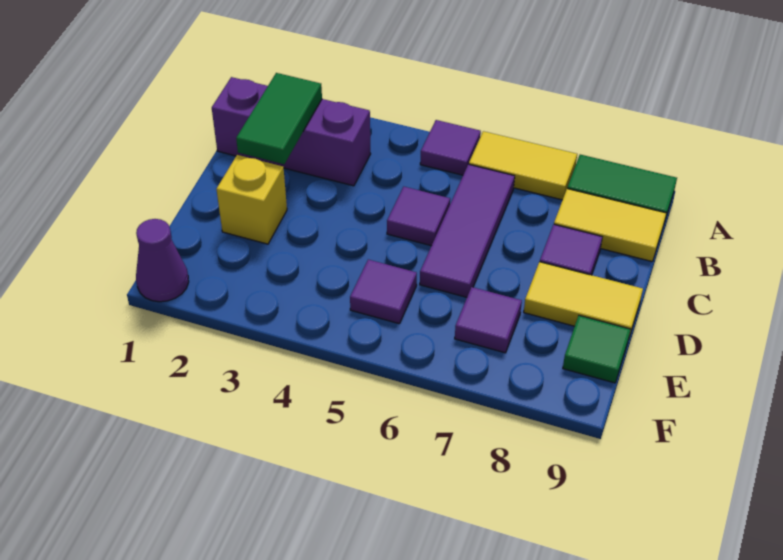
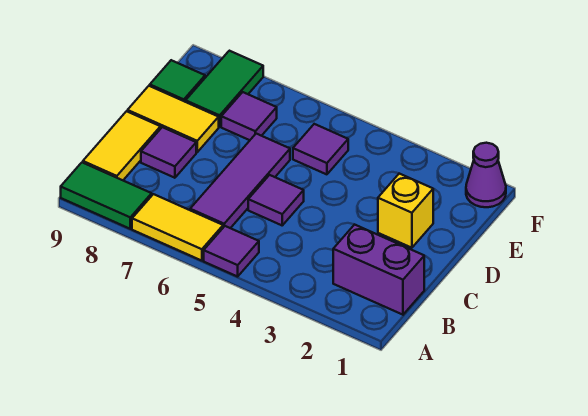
purple brick B1:B3 level 1 -> purple brick B1:B2 level 1
green tile B2:C2 level 2 -> green tile E8:F8 level 1
yellow tile B8:B9 level 1 -> yellow tile B9:C9 level 1

